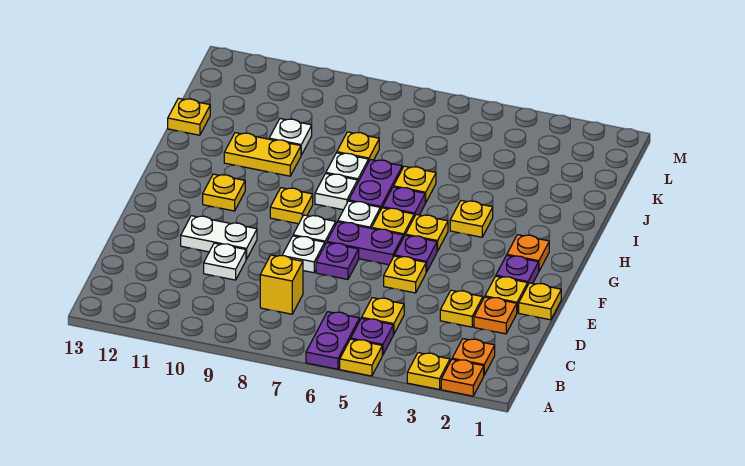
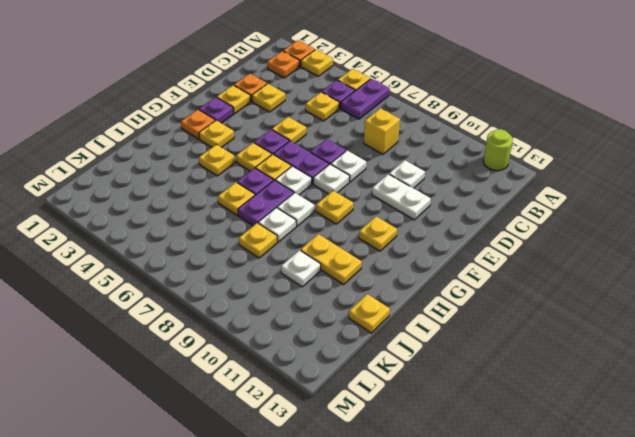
none -> lime round brick A12 level 1
yellow plate E1 level 1 -> yellow plate G3 level 1

